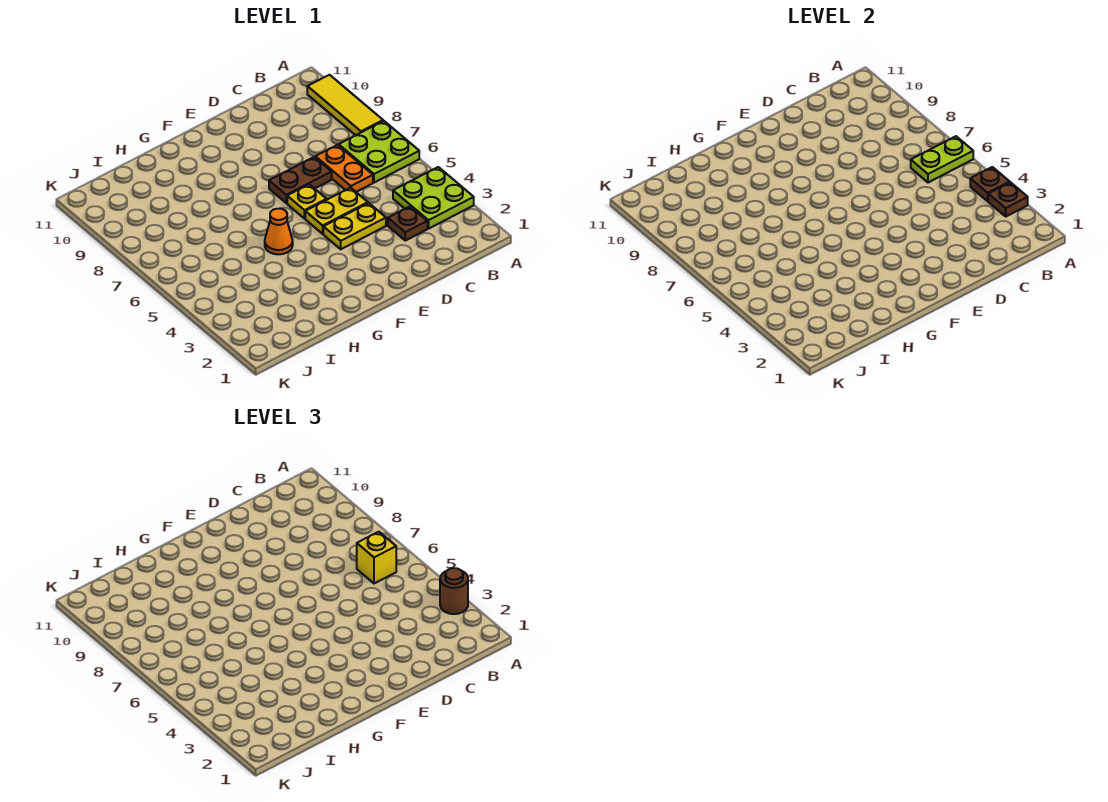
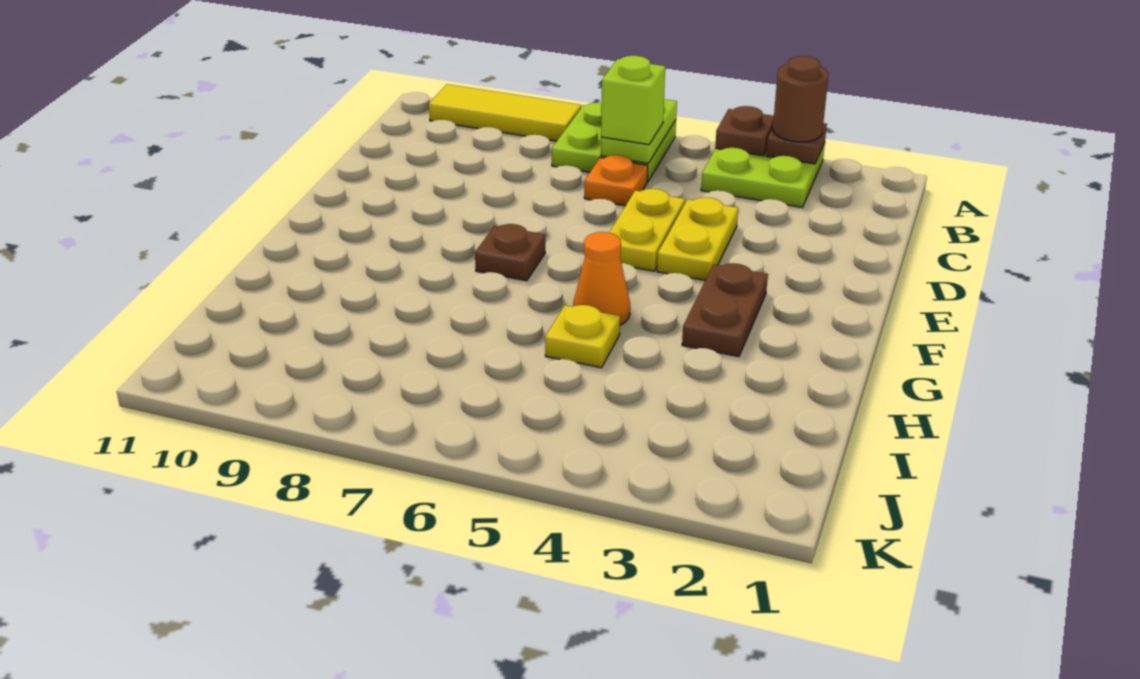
yellow brick B6 level 3 -> lime brick B6 level 3
brown plate C3 level 1 -> brown plate F7 level 1
orange plate C6:C7 level 1 -> orange plate C6 level 1
brown plate D7:E7 level 1 -> brown plate F3:G3 level 1
yellow plate E6 level 1 -> yellow plate H5 level 1

